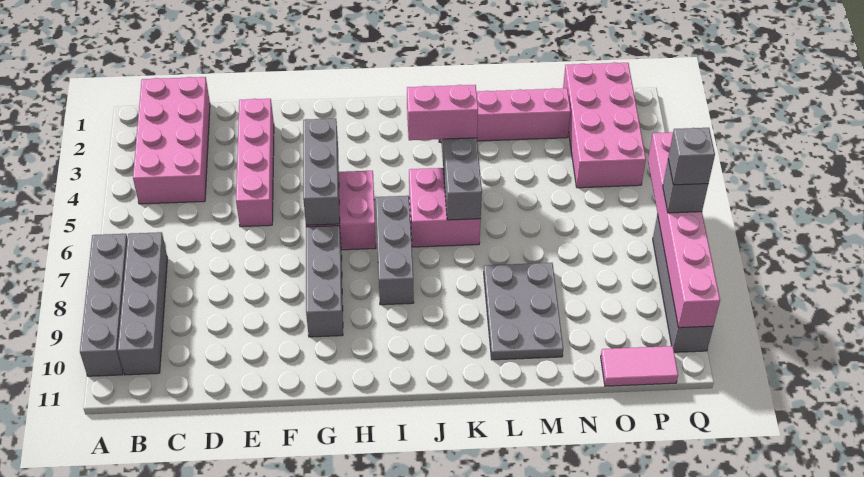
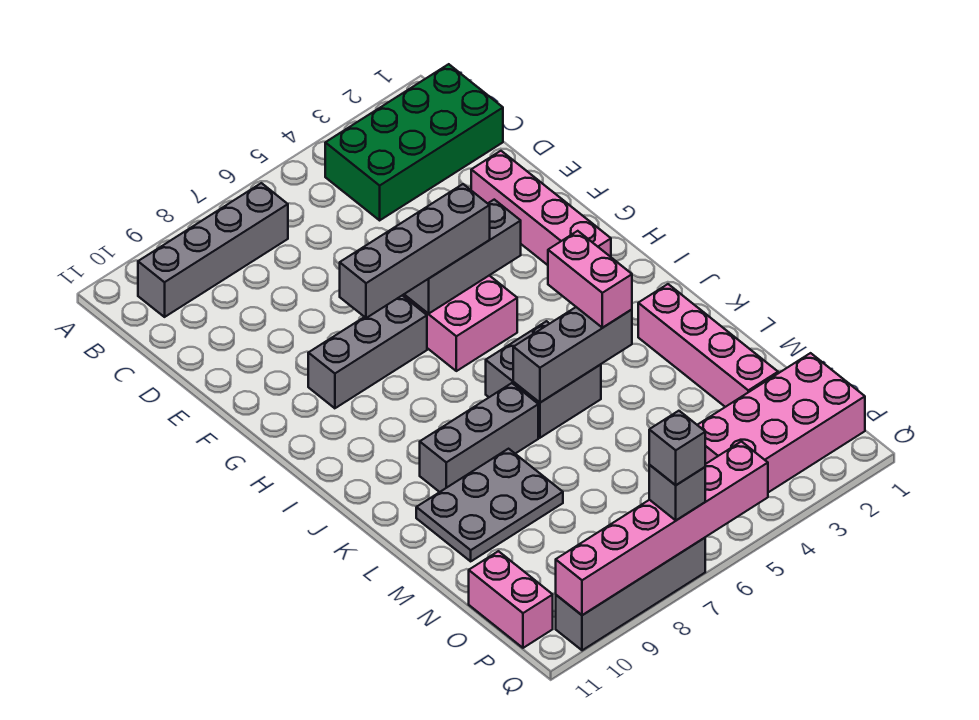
grey brick A7:A10 level 1 -> grey brick G5:G8 level 3
pink brick B1:C4 level 1 -> green brick B1:C4 level 1
pink brick E2:E5 level 1 -> pink brick E2:H2 level 1
grey brick I6:I8 level 1 -> grey brick K7:K9 level 1
pink brick J5:K6 level 1 -> grey brick J5:K6 level 1
pink tile O11:P11 level 1 -> pink brick O11:P11 level 1

